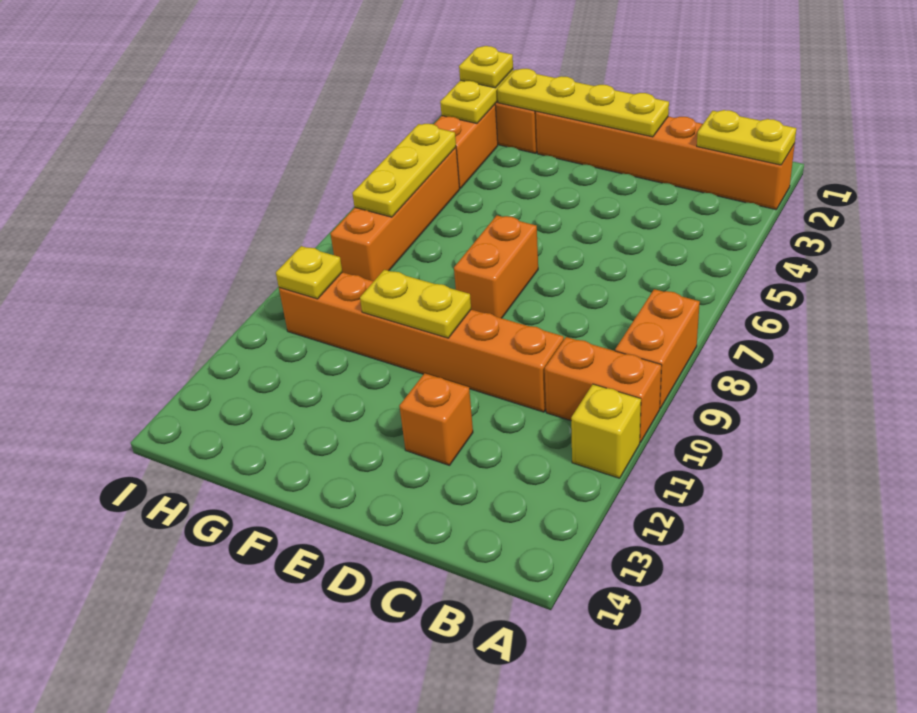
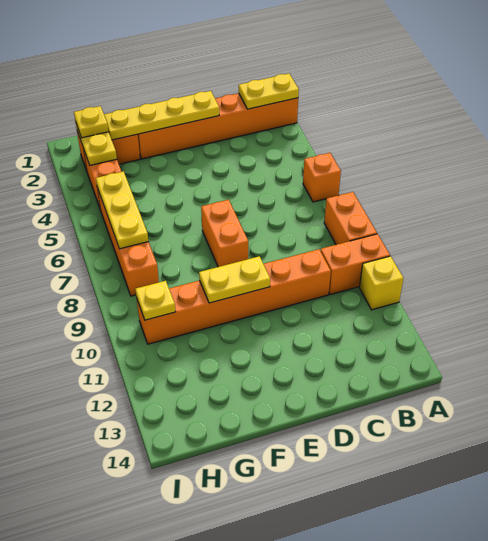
orange brick D12 level 1 -> orange brick A6 level 1

